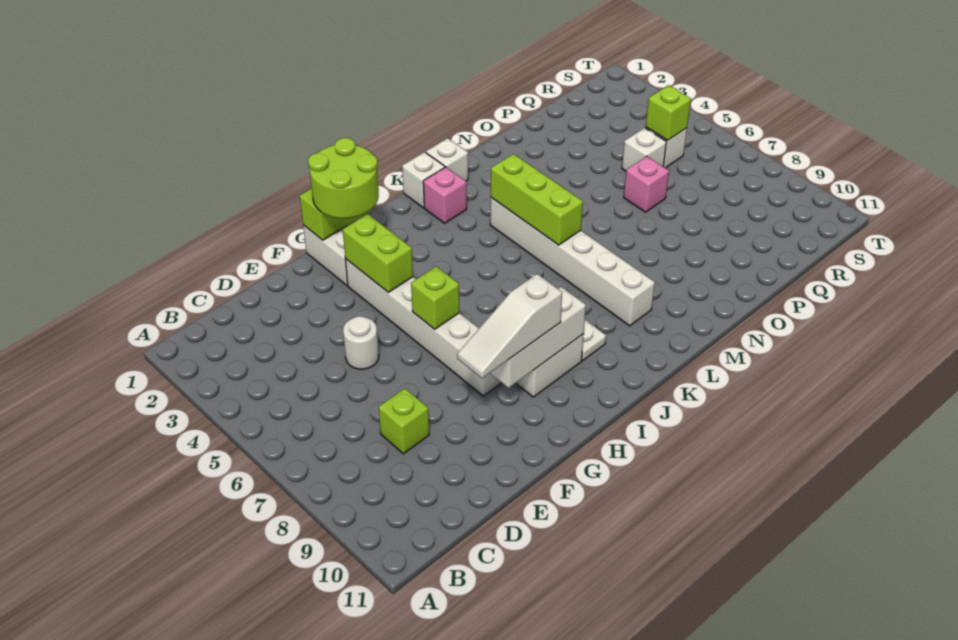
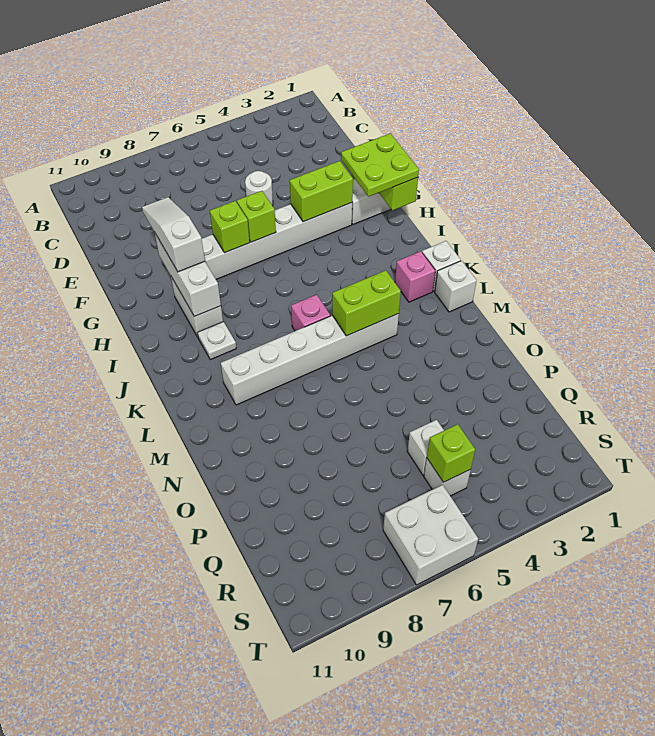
lime brick D8 level 1 -> lime brick G7 level 2
lime round brick G1:H2 level 3 -> lime plate G1:H2 level 3
lime brick L4:L6 level 2 -> lime brick L4:L5 level 2
pink brick P6 level 1 -> pink brick K6 level 1
none -> white brick S6:T7 level 1

